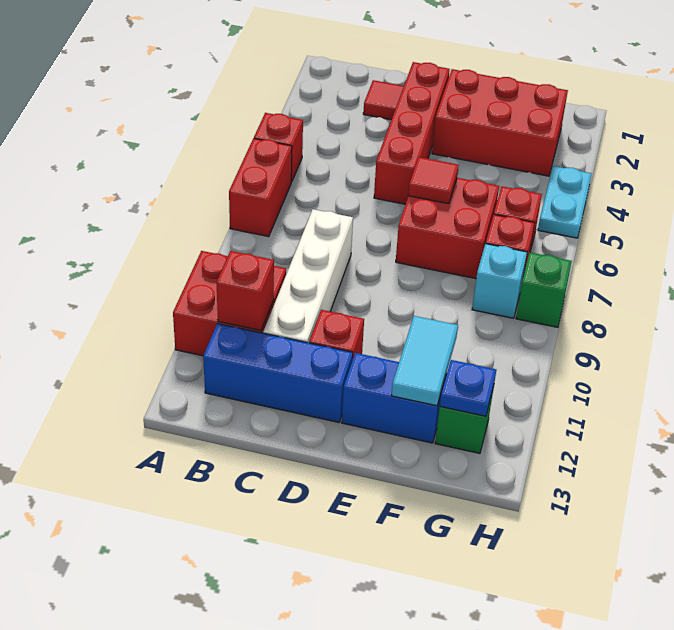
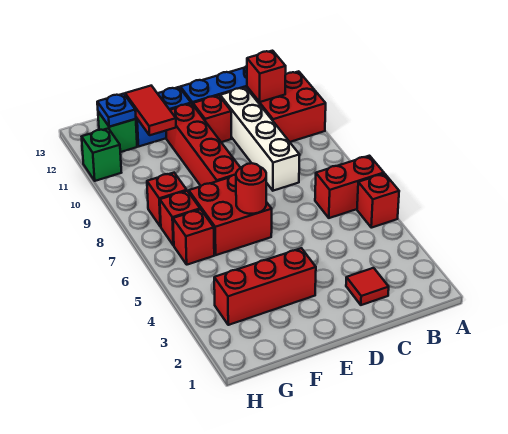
red brick A6:A7 level 1 -> red brick A6:B6 level 1
red brick D2:D5 level 1 -> red brick E8:E11 level 1
red brick E2:G3 level 1 -> red brick E3:G3 level 1
red tile E6 level 2 -> red round brick E6 level 2
cyan tile F11:F12 level 2 -> red tile F11:F12 level 2
cyan brick G8 level 1 -> red brick G8 level 1
cyan plate H4:H5 level 1 -> none
green brick H8 level 1 -> green brick H11 level 1

